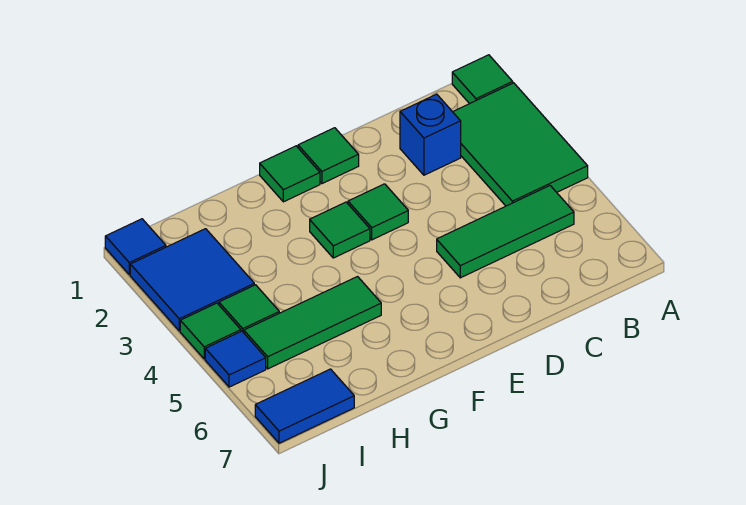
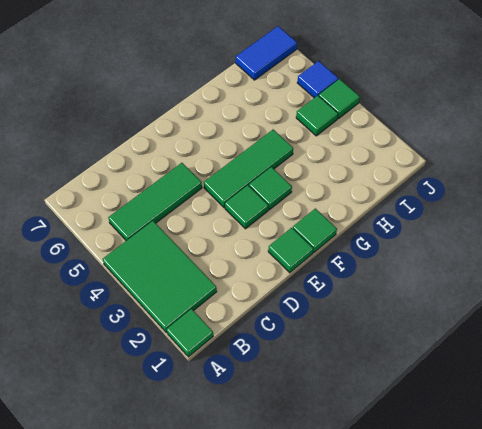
blue brick C2 level 1 -> none
green tile G5:I5 level 1 -> green tile E4:G4 level 1
blue tile I2:J3 level 1 -> none
blue tile J1 level 1 -> none

